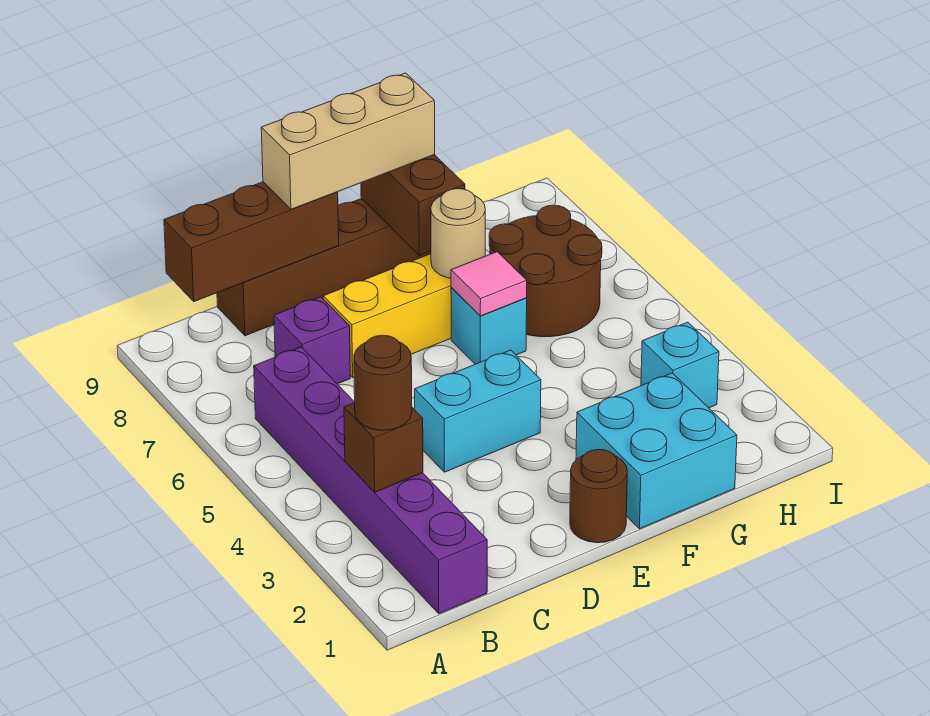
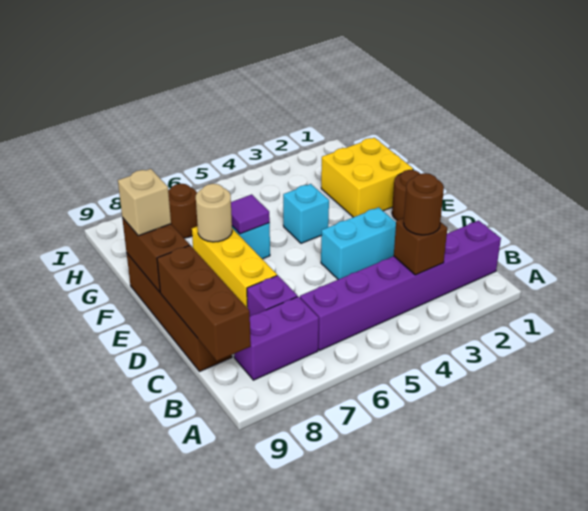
none -> purple brick B7:B8 level 1
cyan brick D4:E4 level 1 -> cyan brick D3:D4 level 1
tan brick D9:F9 level 3 -> tan brick F9 level 3
cyan brick F1:G2 level 1 -> yellow brick F1:G2 level 1
pink tile F6 level 2 -> purple tile F6 level 2
brown brick F8:F9 level 2 -> brown brick E9:F9 level 2
brown round brick G6:H7 level 1 -> brown round brick H7 level 1
cyan brick H3 level 1 -> cyan brick F4 level 1

